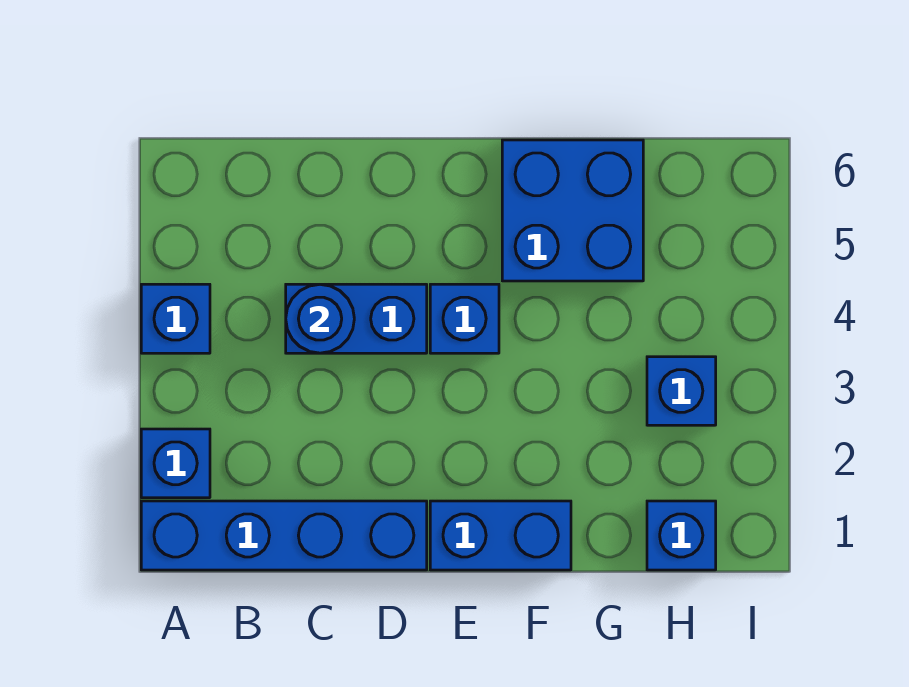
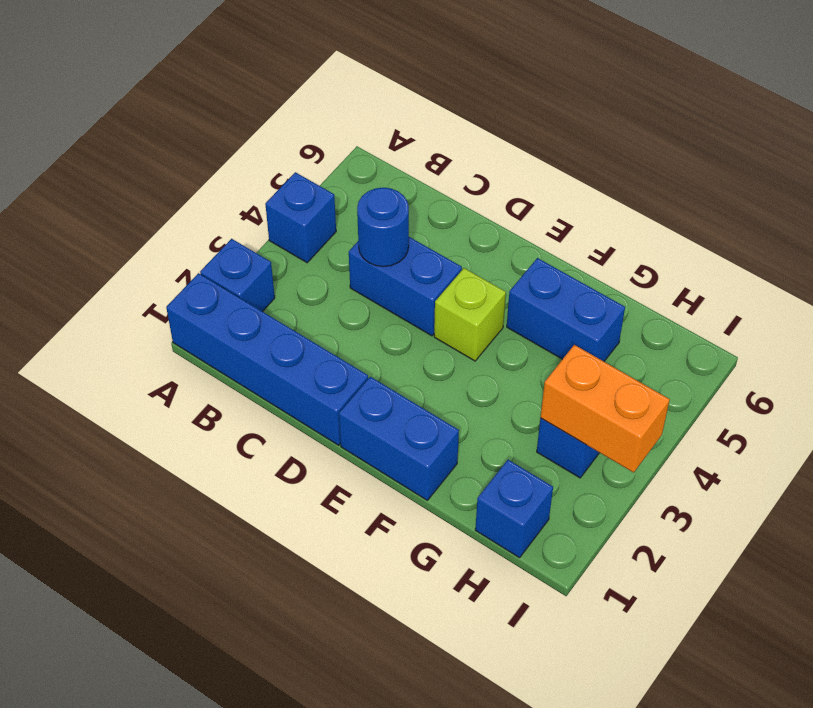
blue brick E4 level 1 -> lime brick E4 level 1
blue brick F5:G6 level 1 -> blue brick F5:G5 level 1
none -> orange brick H3:I3 level 2

